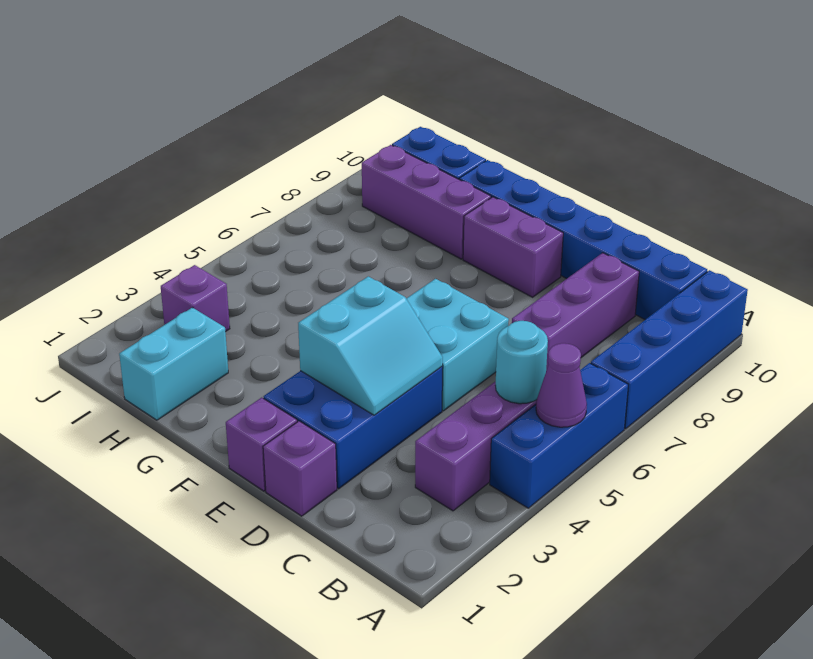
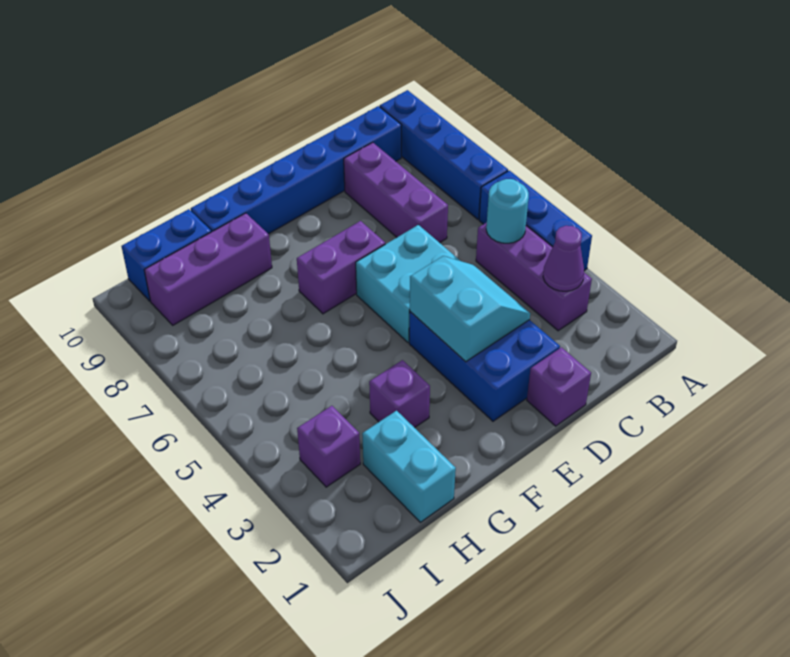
purple cone A5 level 2 -> purple cone B3 level 2
purple brick E1 level 1 -> purple brick G3 level 1
purple brick E9:F9 level 1 -> purple brick E7:F7 level 1

